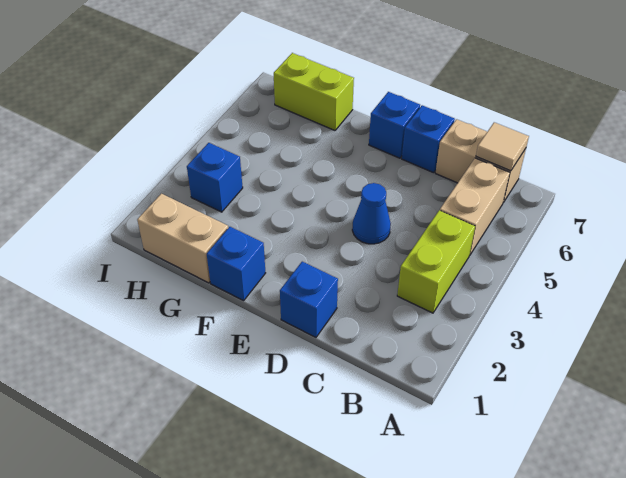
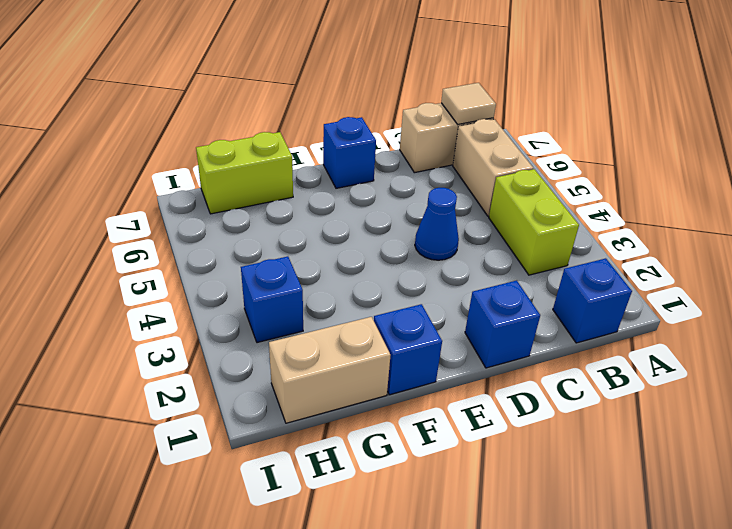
blue brick D7 level 1 -> blue brick B1 level 1

